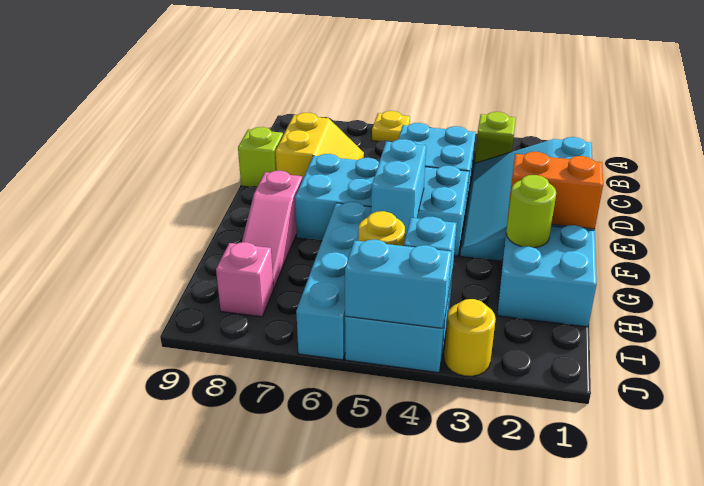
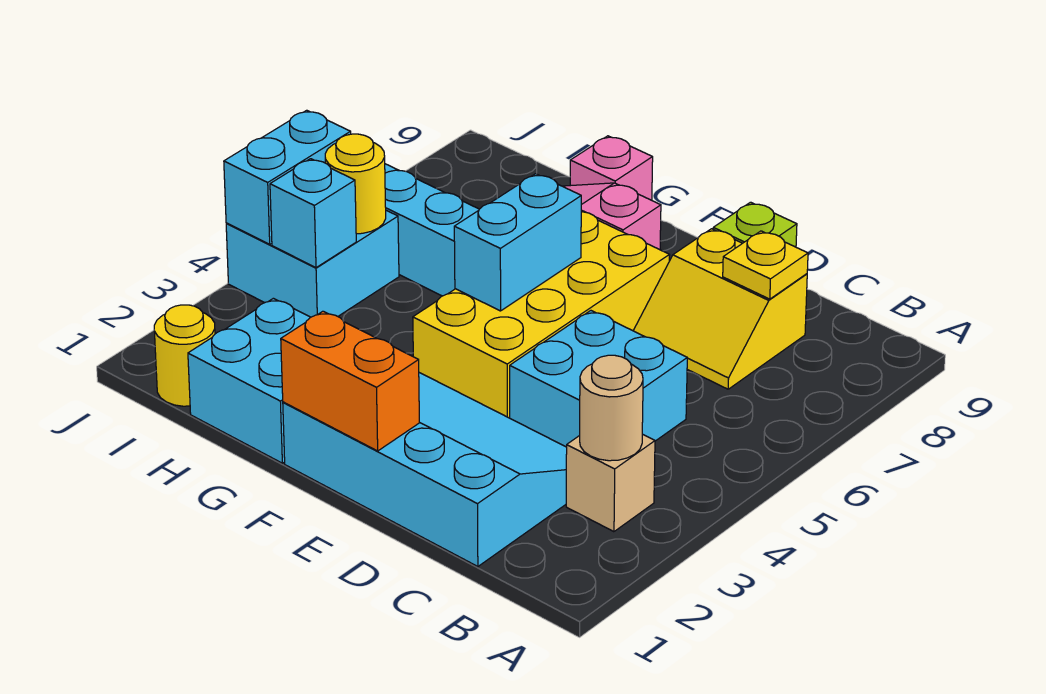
yellow plate A6 level 1 -> yellow plate C8 level 2
lime brick B3 level 1 -> tan brick B3 level 1
none -> tan round brick B3 level 2
cyan brick E4:F7 level 1 -> yellow brick E4:F7 level 1
orange brick F1:F2 level 2 -> orange brick E1:F1 level 2
cyan brick F5:G5 level 2 -> cyan brick F5:F6 level 2
lime round brick G2 level 2 -> none
pink brick I8 level 1 -> pink brick G9 level 1
yellow round brick J3 level 1 -> yellow round brick I1 level 1

